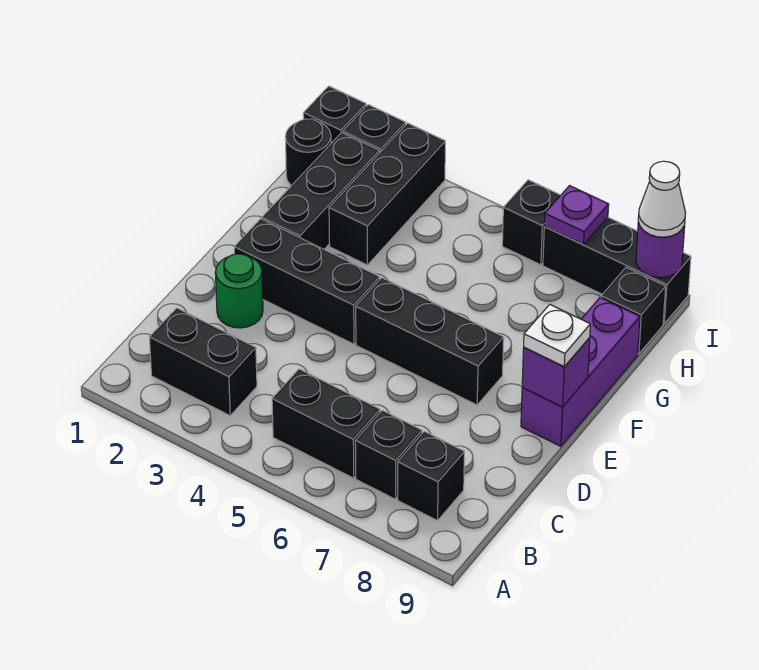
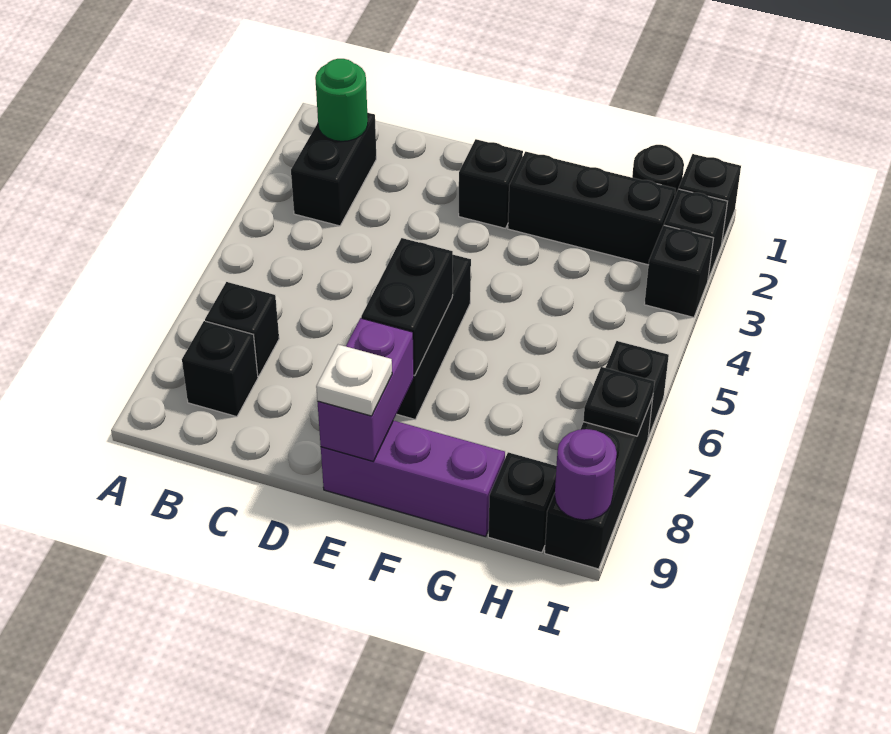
black brick B5:B6 level 1 -> black brick E6:E7 level 2
green round brick D2 level 1 -> green round brick B2 level 2
black brick E2:E4 level 1 -> black brick E2 level 1
purple brick E9 level 2 -> purple brick E8:E9 level 2
black brick G3:I3 level 1 -> black brick I3 level 1
purple plate I7 level 2 -> black plate I7 level 2
white cone I9 level 3 -> none

